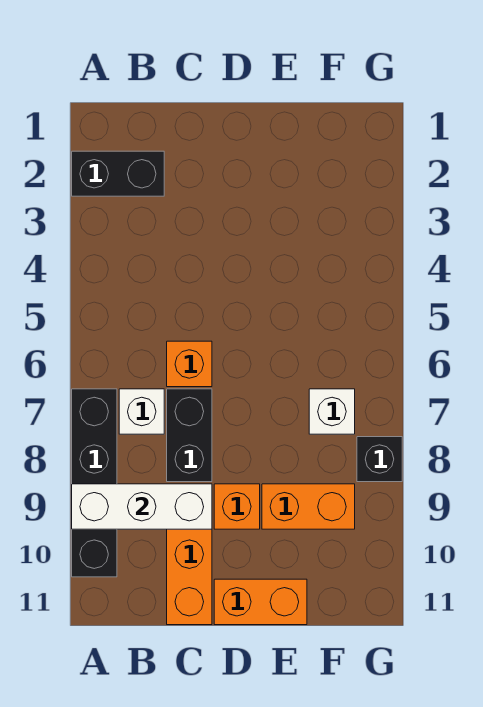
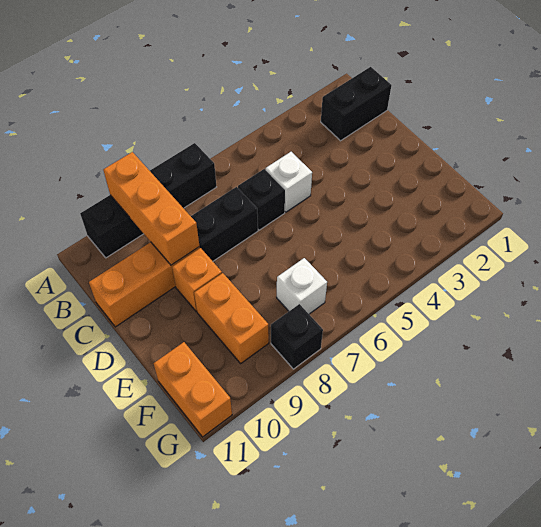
black brick A2:B2 level 1 -> black brick B1:B2 level 1
white brick A9:C9 level 2 -> orange brick A9:C9 level 2
white brick B7 level 1 -> white brick C5 level 1
orange brick C6 level 1 -> black brick C6 level 1
orange brick D11:E11 level 1 -> orange brick F11:G11 level 1

